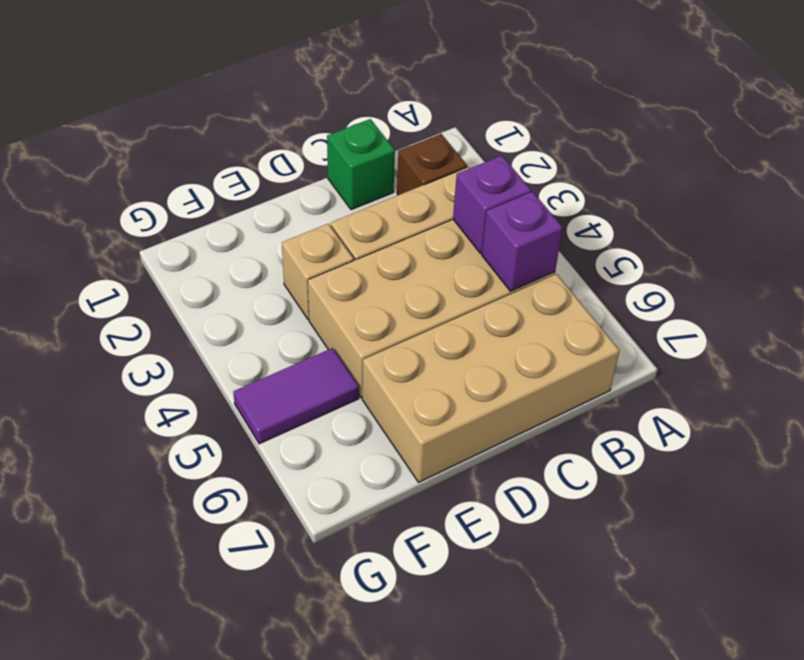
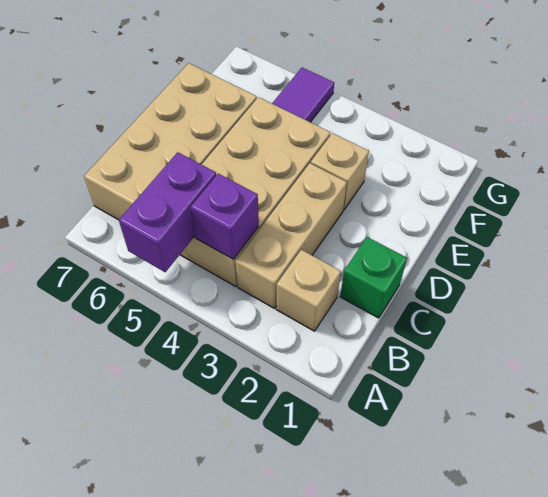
brown brick B2 level 1 -> tan brick B2 level 1
purple brick B5 level 2 -> purple brick A5:B5 level 2

